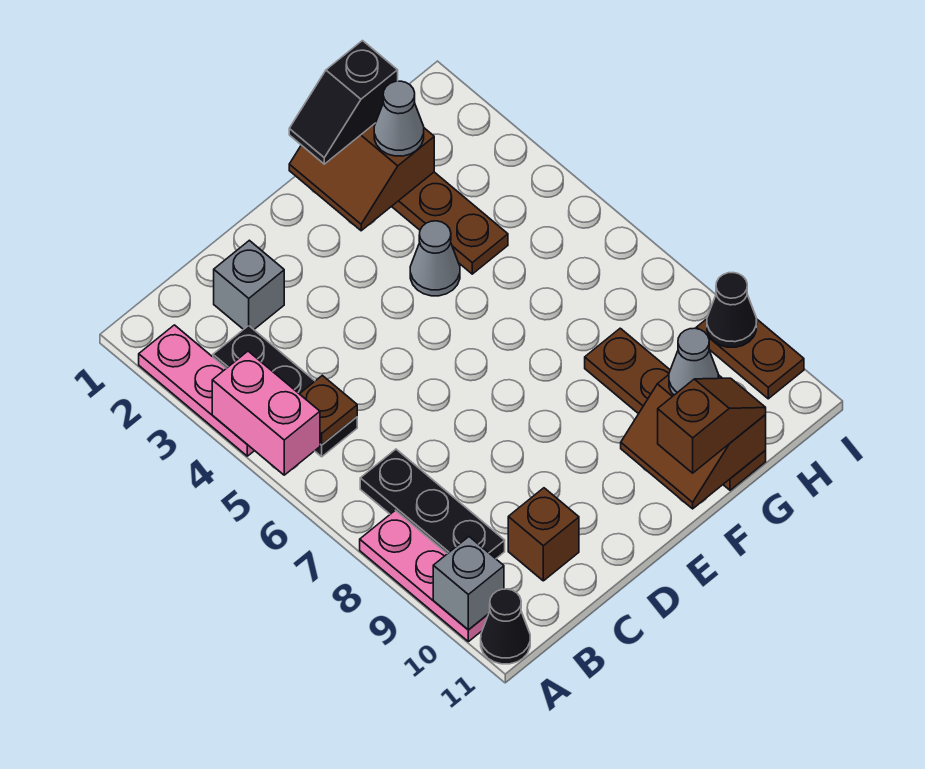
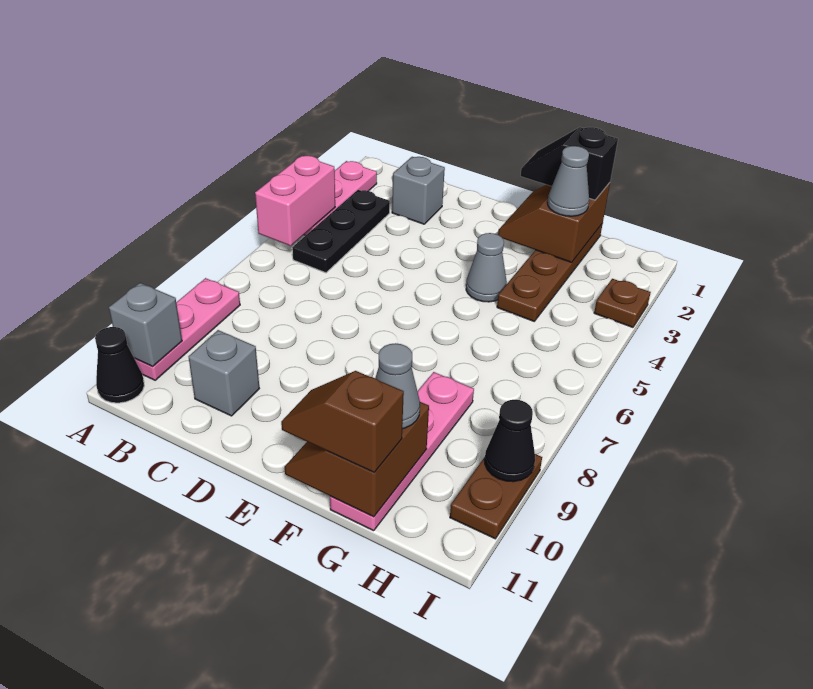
brown plate B5 level 2 -> brown plate I3 level 1
black plate B7:B9 level 1 -> none
brown brick C10 level 1 -> grey brick C10 level 1
brown slope F11:G11 level 3 top F -> brown slope F11:G11 level 3 top G
brown plate G8:G11 level 1 -> pink plate G8:G11 level 1

